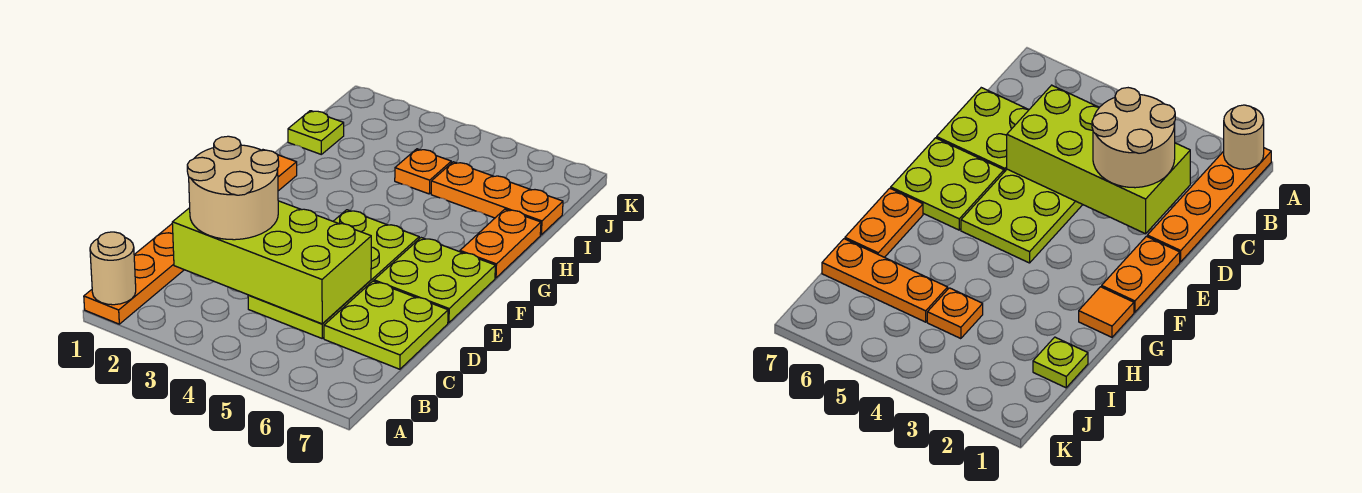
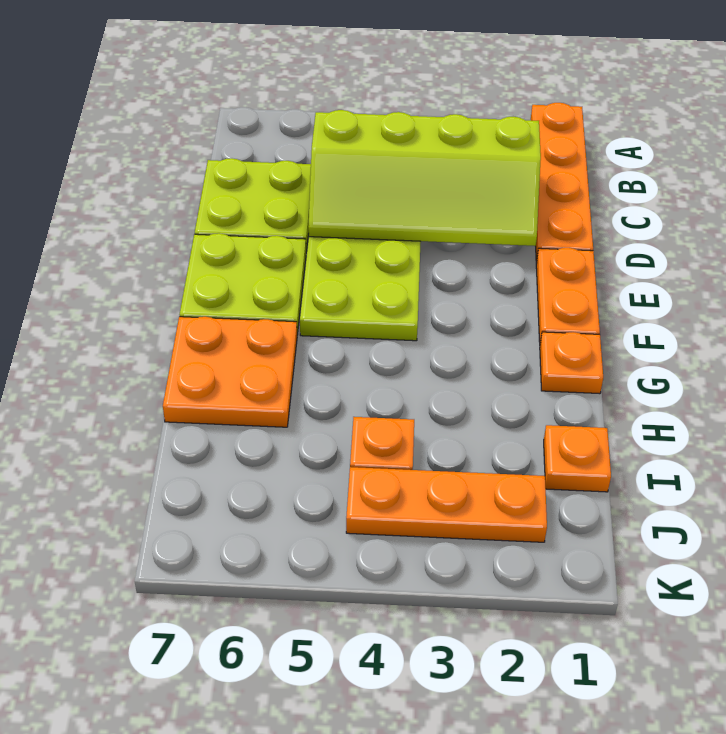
tan round brick A1 level 2 -> none
lime brick C2:D5 level 2 -> lime slope C2:D5 level 2 top C
tan round brick C2:D3 level 3 -> none
orange tile G1 level 1 -> orange plate G1 level 1
orange plate G7:H7 level 1 -> orange plate G6:H7 level 1
lime plate I1 level 1 -> orange plate I1 level 1
orange plate I5:I7 level 1 -> orange plate J2:J4 level 1

